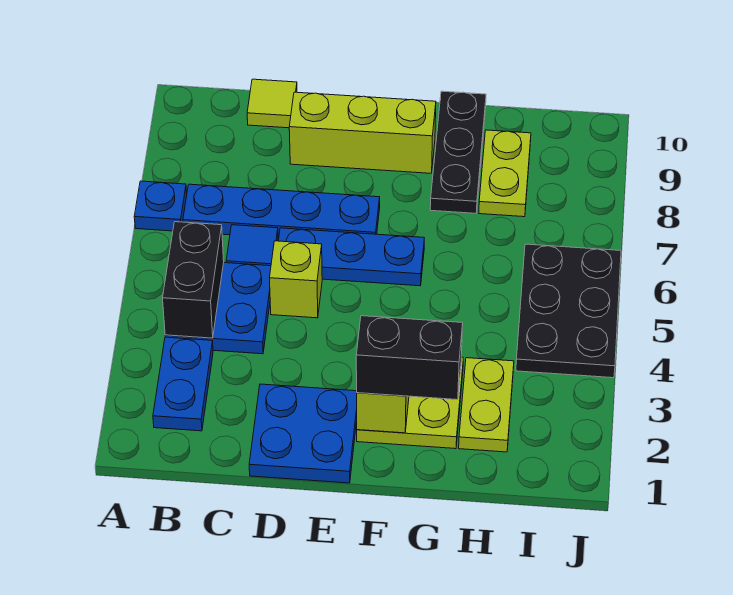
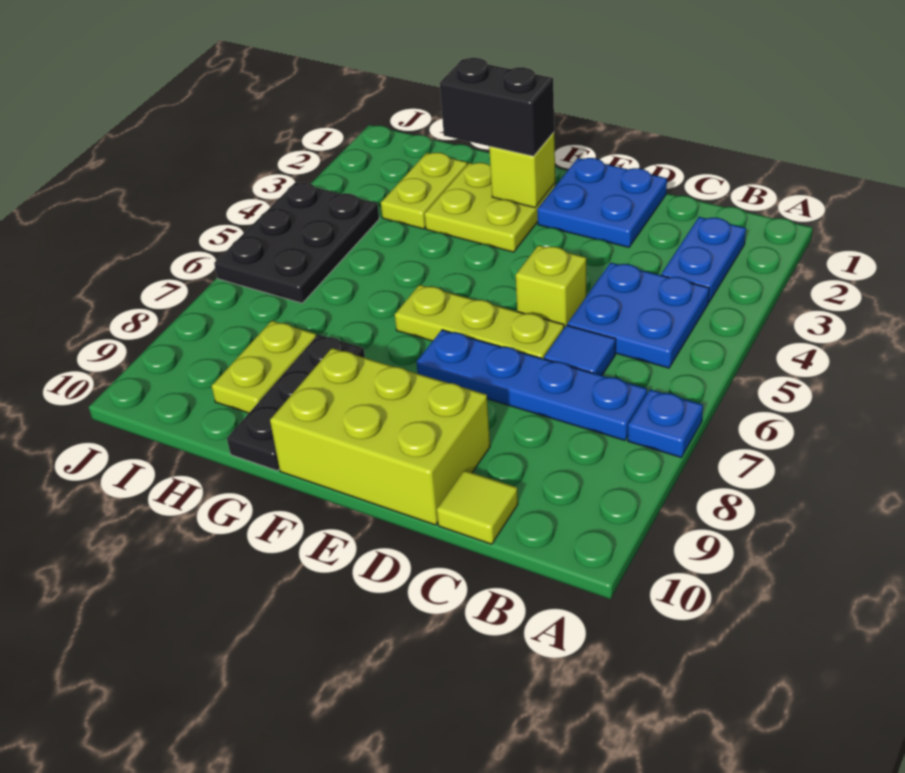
black brick B4:B5 level 2 -> none
blue plate D6:F6 level 1 -> lime plate D6:F6 level 1
lime brick D9:F9 level 1 -> lime brick D9:F10 level 1

